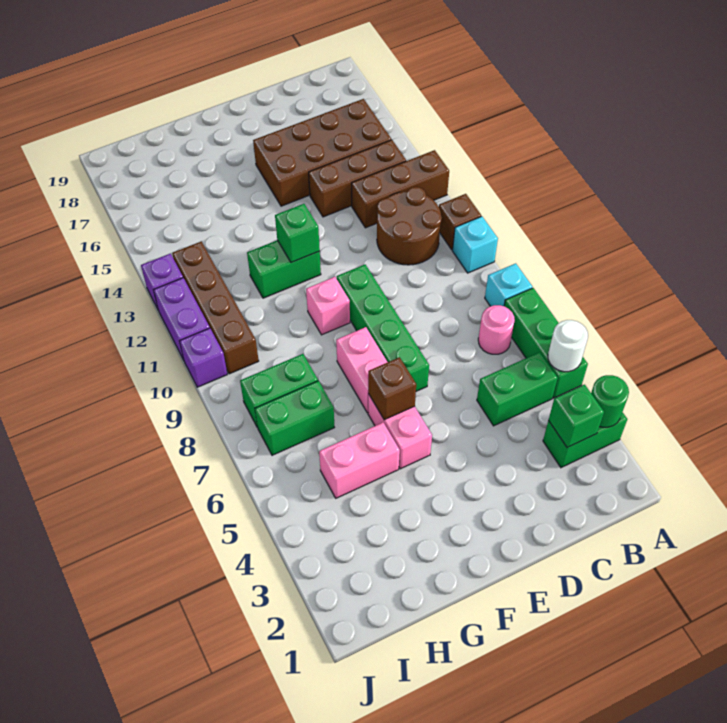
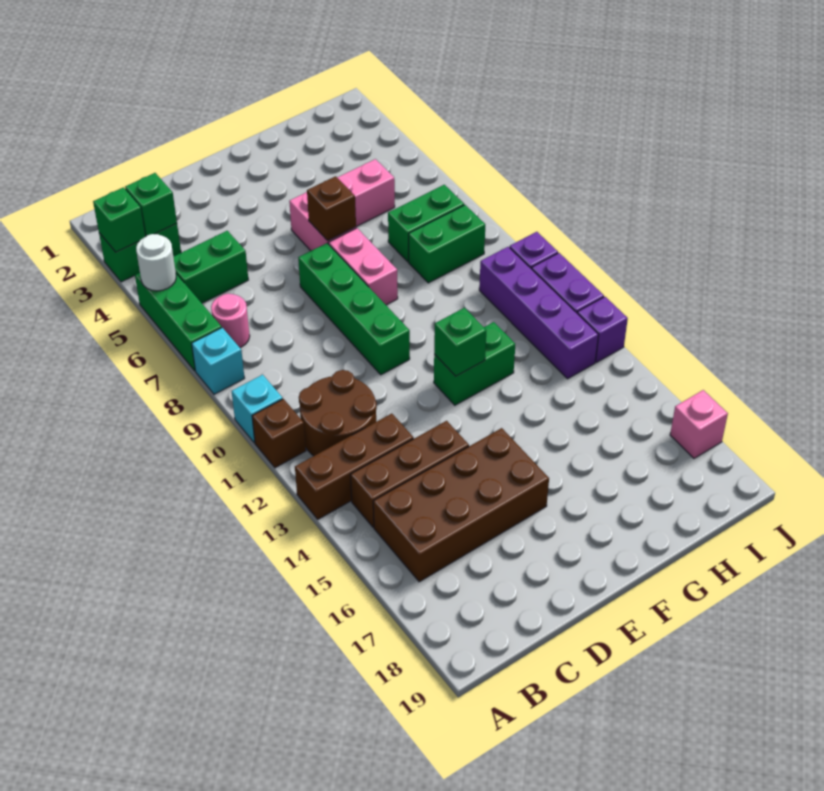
green round brick A3 level 2 -> green brick A3 level 2
pink brick F10 level 1 -> pink brick J17 level 1
brown brick I10:I13 level 1 -> purple brick I10:I13 level 1

